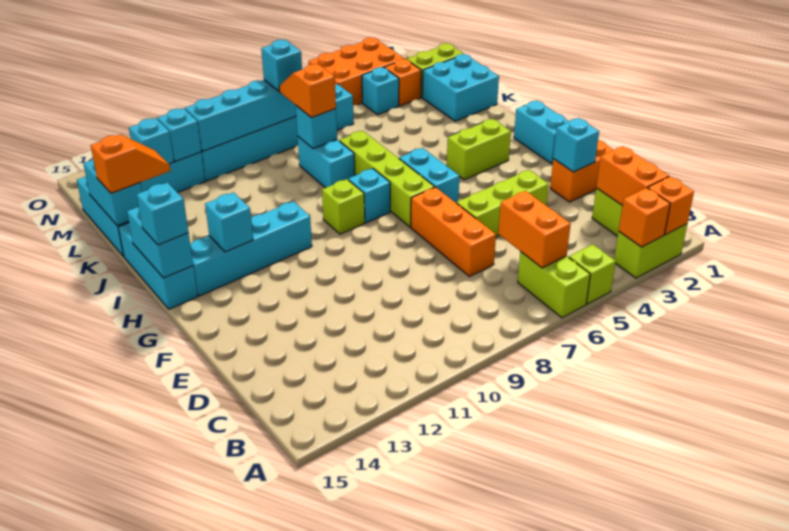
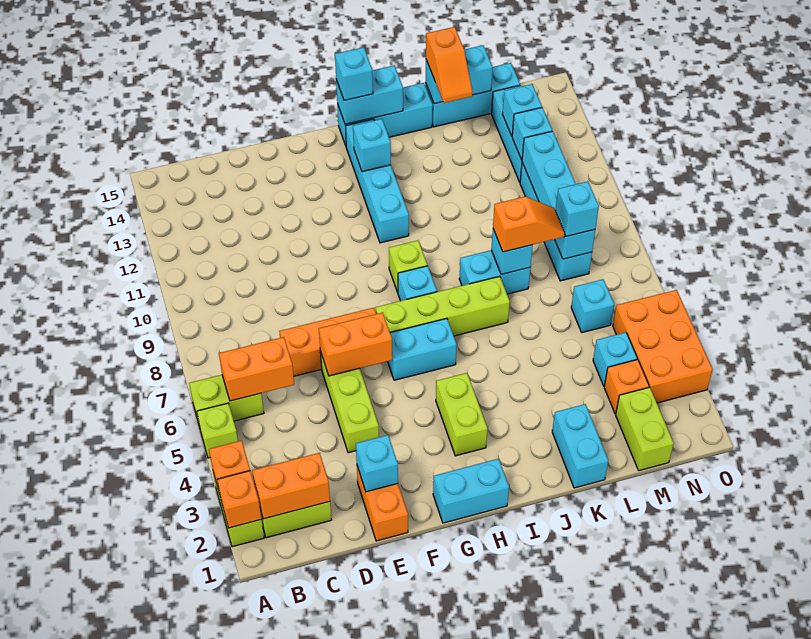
none -> orange brick E6:F6 level 2
cyan brick K1:L2 level 1 -> cyan brick K1:K2 level 1

